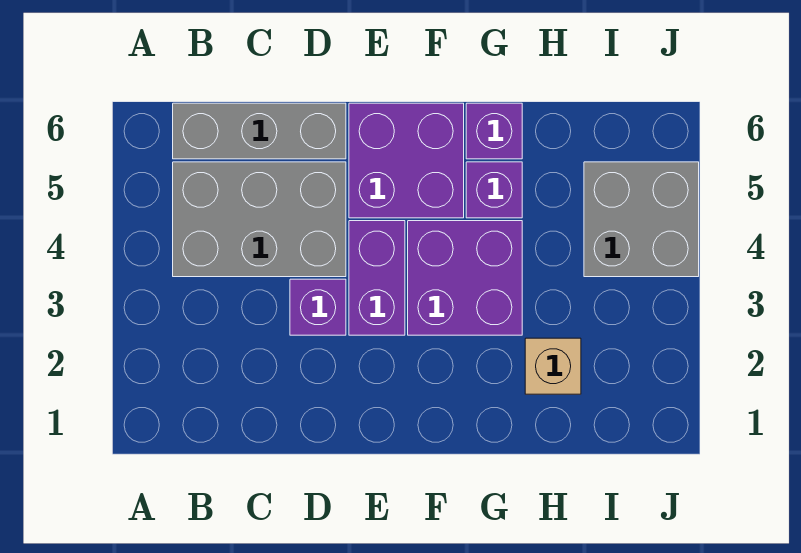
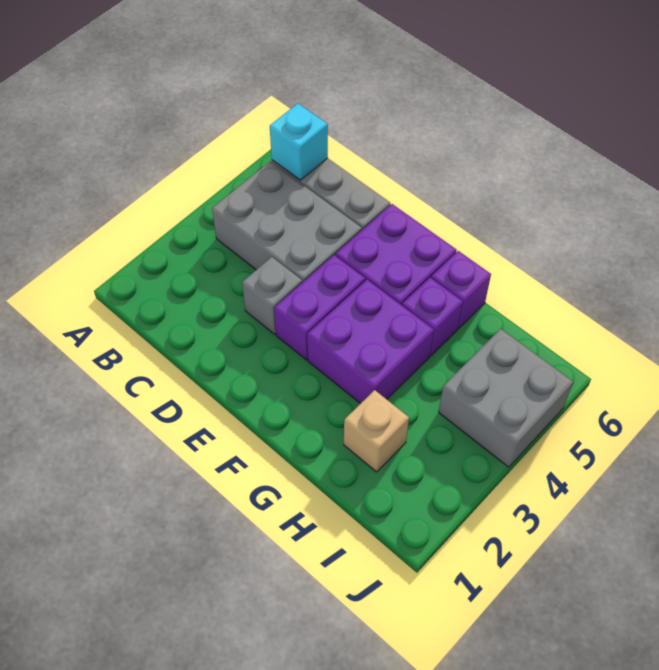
none -> cyan brick B6 level 2
purple brick D3 level 1 -> grey brick D3 level 1

